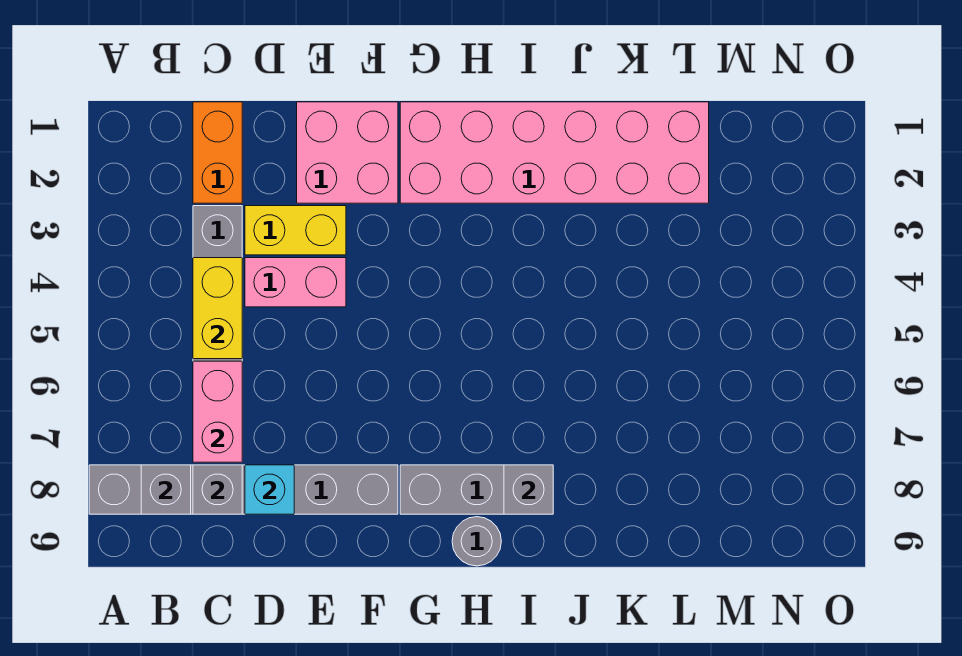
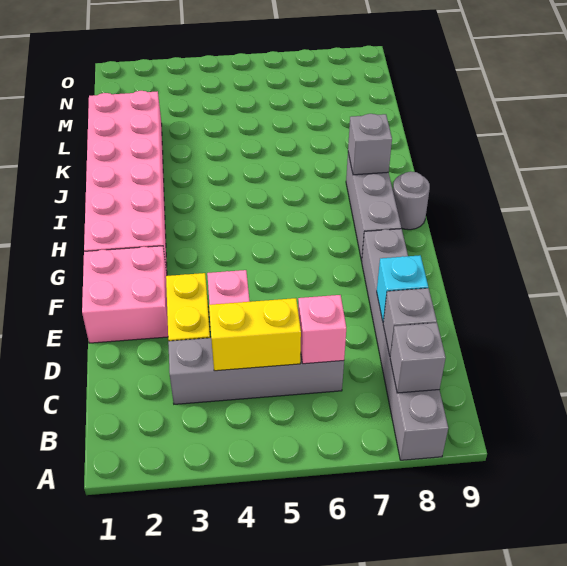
orange brick C1:C2 level 1 -> none
pink brick C6:C7 level 2 -> pink brick C6 level 2

